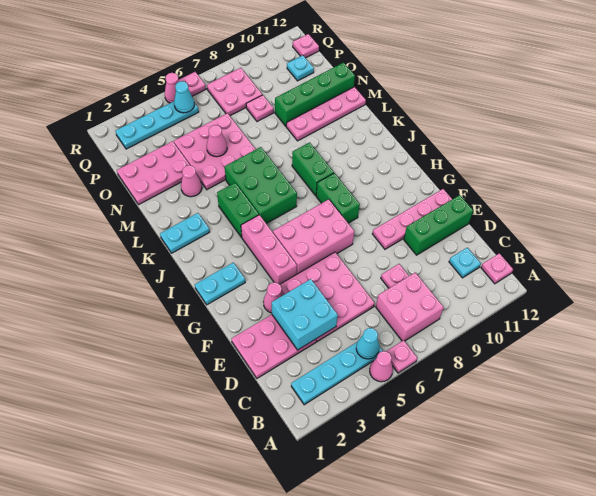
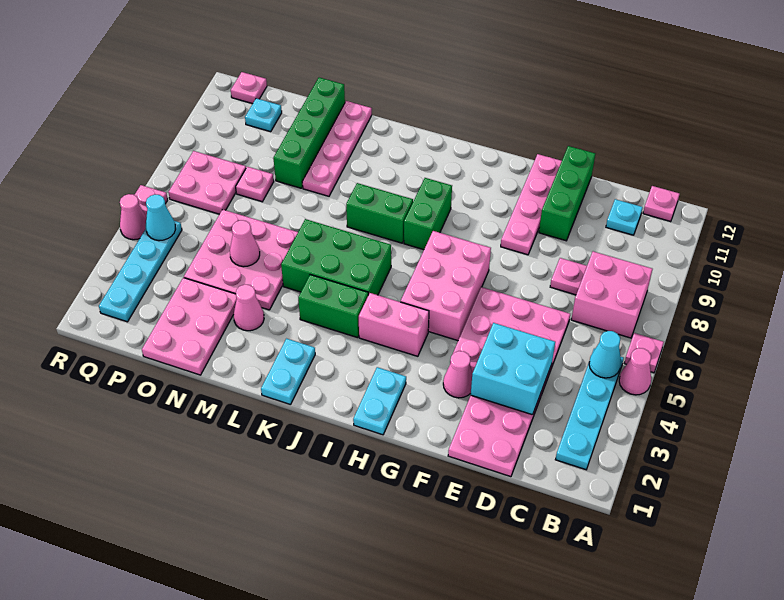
pink brick G4:I4 level 1 -> pink brick H4:I4 level 1
green brick H8:I8 level 1 -> green brick I8:I9 level 1

